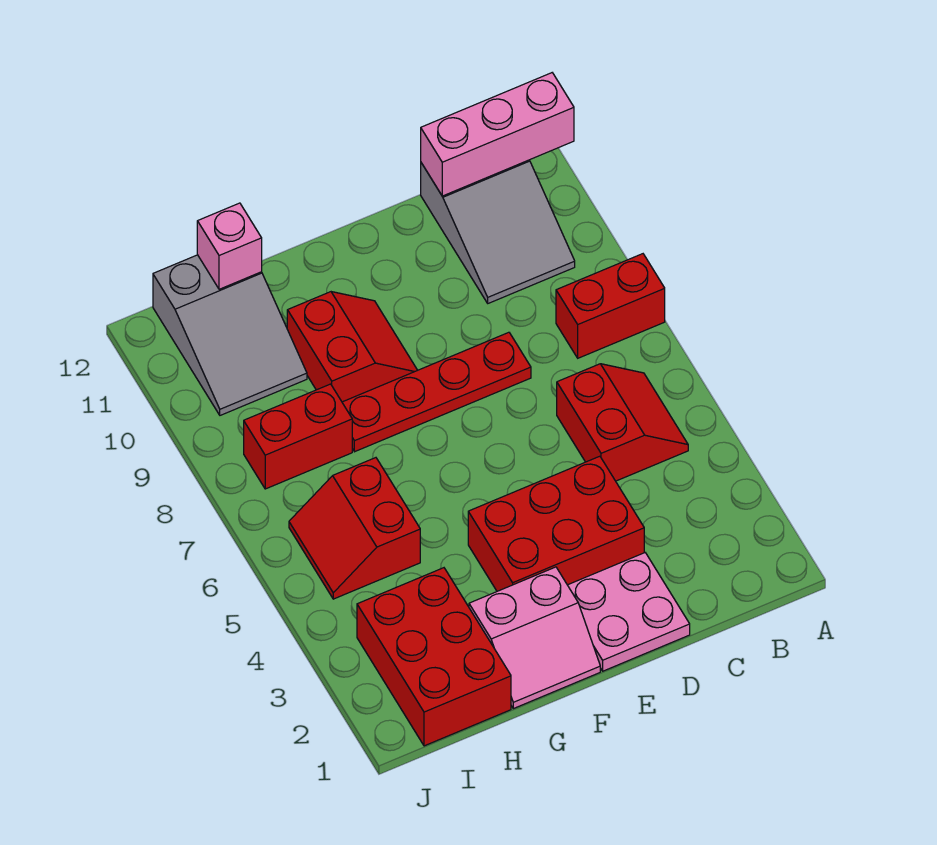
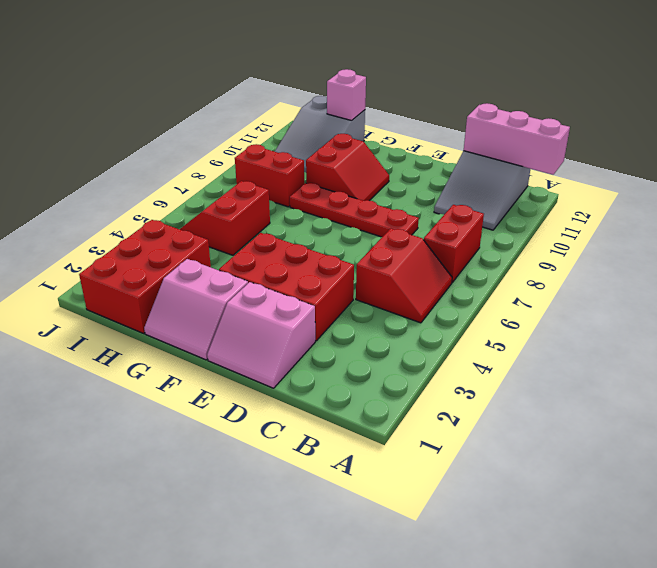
red brick A8:B8 level 1 -> red brick B7:B8 level 1
pink plate D1:E2 level 1 -> pink slope D1:E2 level 1 top 2

